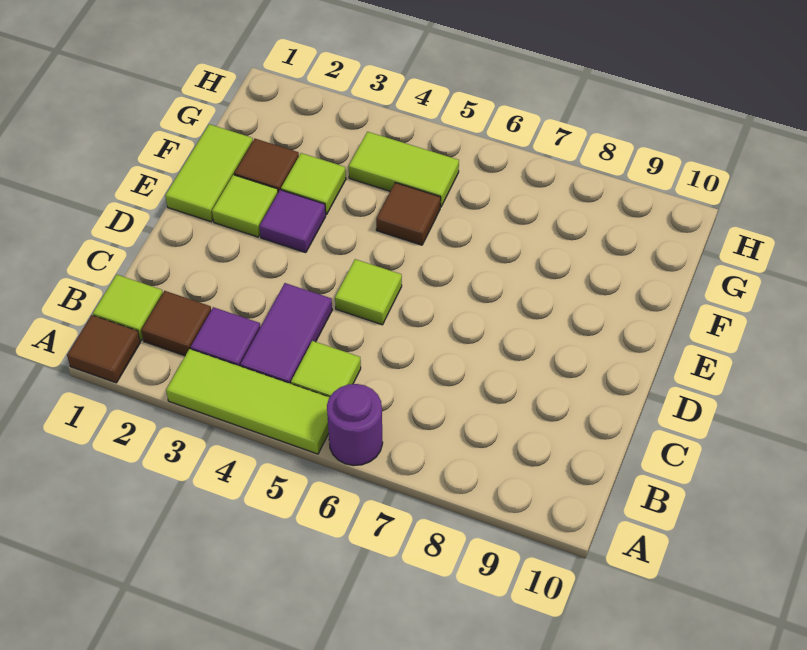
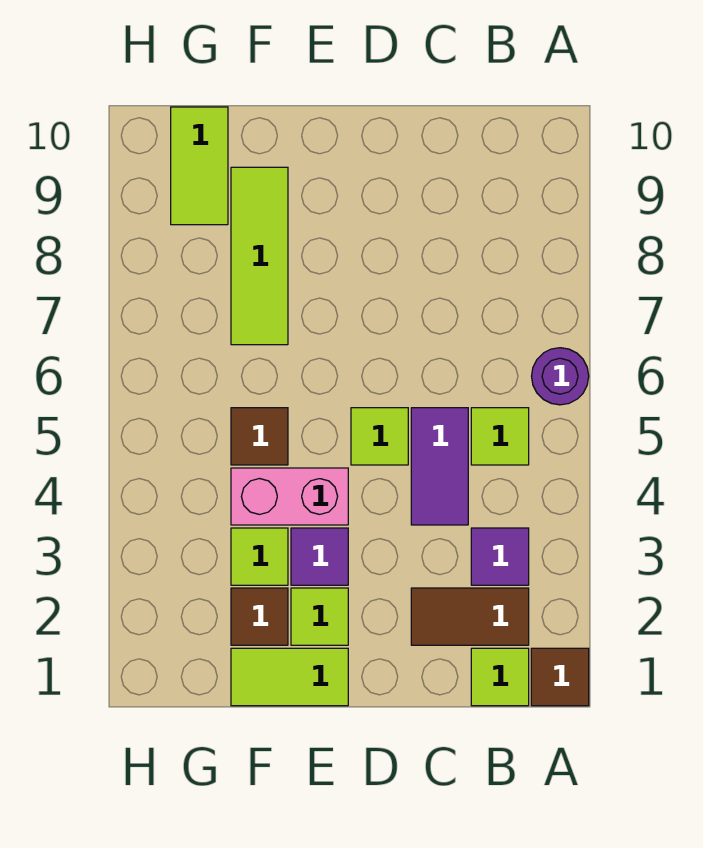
lime tile A3:A5 level 1 -> lime tile F7:F9 level 1
brown tile B2 level 1 -> brown tile B2:C2 level 1
purple tile B4:C4 level 1 -> purple tile C4:C5 level 1
none -> pink brick E4:F4 level 1
lime tile G4:G5 level 1 -> lime tile G9:G10 level 1

